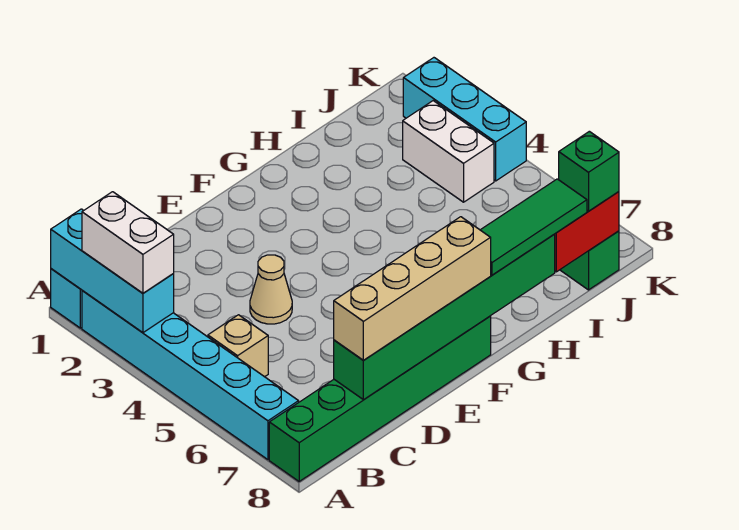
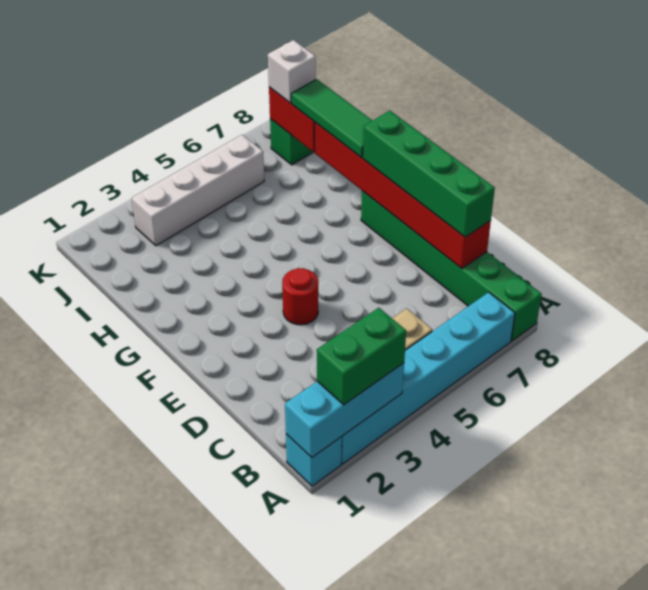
white brick A2:A3 level 3 -> green brick A2:A3 level 3
green brick C8:H8 level 2 -> red brick C8:H8 level 2
tan brick C8:F8 level 3 -> green brick C8:F8 level 3
tan cone D4 level 1 -> none
none -> red round brick E4 level 1
white brick J3:J4 level 1 -> white brick J3:J6 level 1
green brick J8 level 3 -> white brick J8 level 3
cyan brick K2:K4 level 1 -> none

